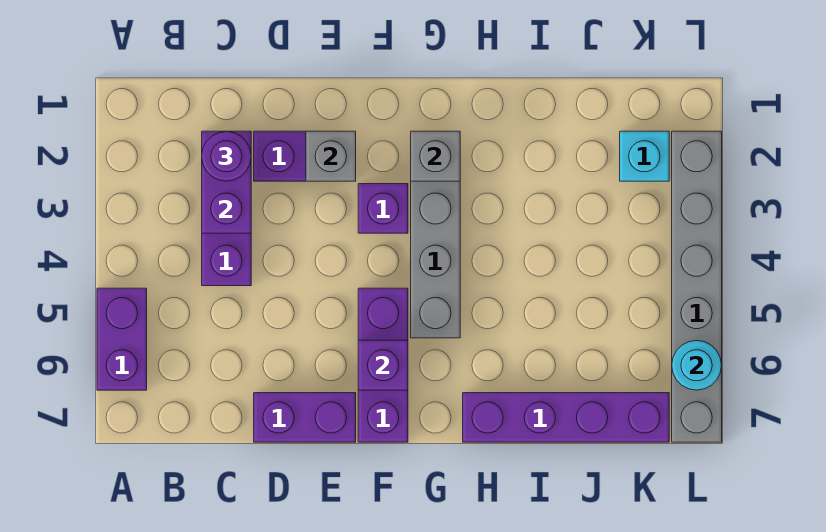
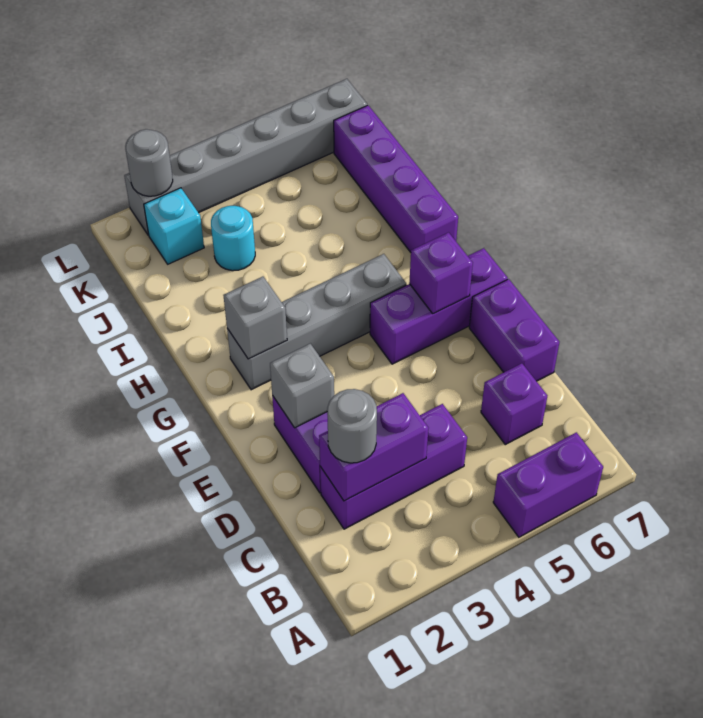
purple round brick C2 level 3 -> grey round brick C2 level 3
purple brick F3 level 1 -> purple brick C6 level 1
none -> grey round brick L2 level 2
cyan round brick L6 level 2 -> cyan round brick J3 level 1

